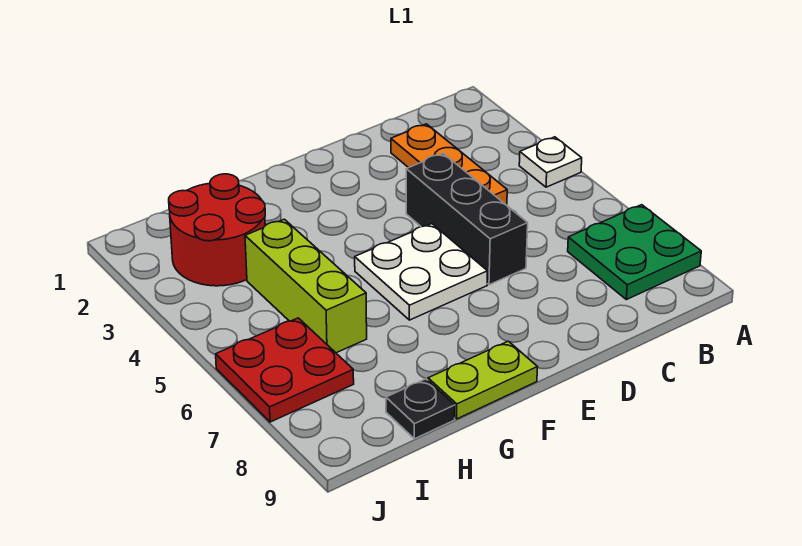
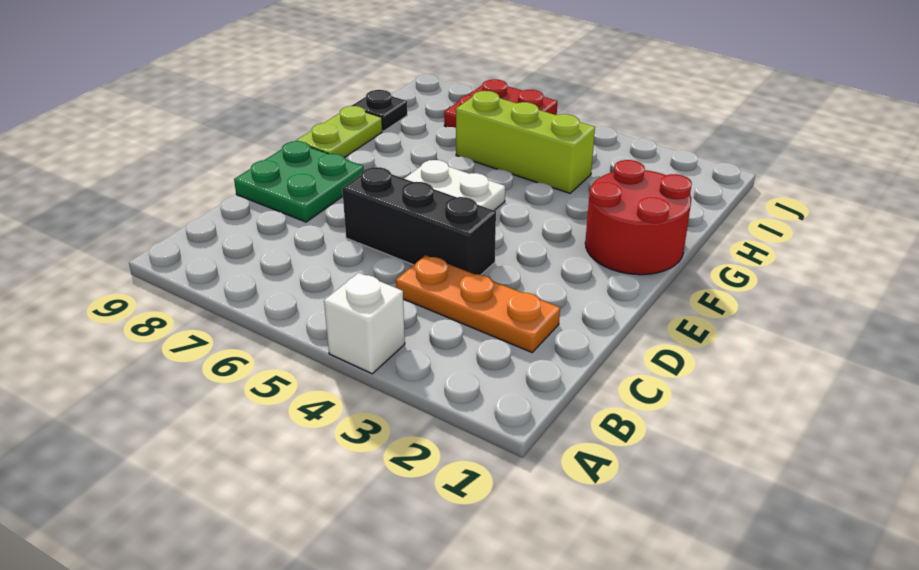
white plate A4 level 1 -> white brick A4 level 1
green plate A7:B8 level 1 -> green plate D8:E9 level 1
red round brick H2:I3 level 1 -> red round brick F1:G2 level 1

